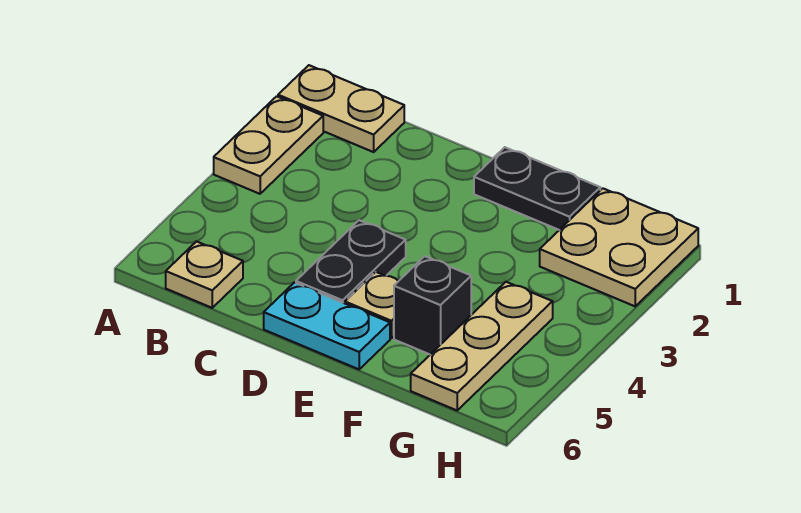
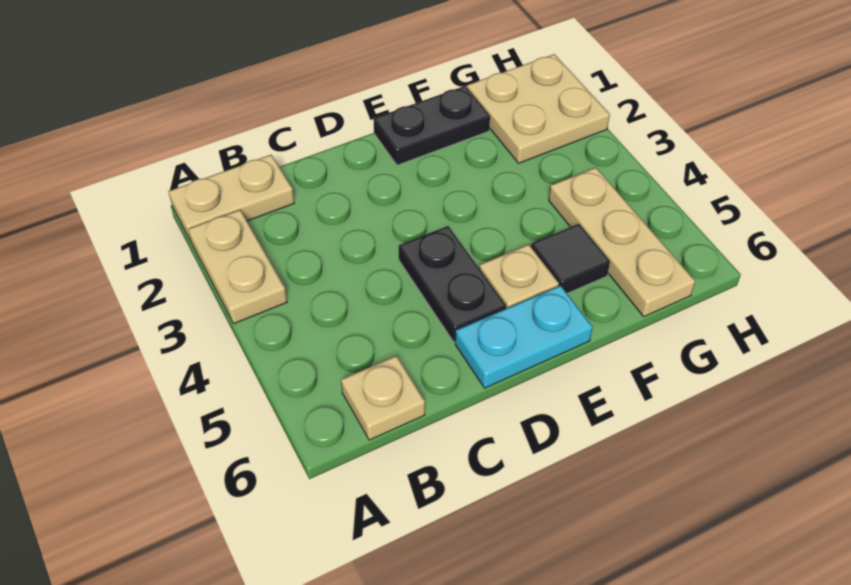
black brick F5 level 1 -> black tile F5 level 1

